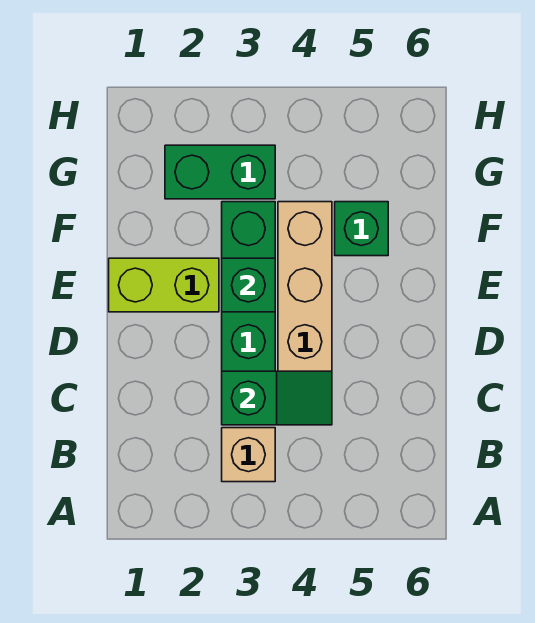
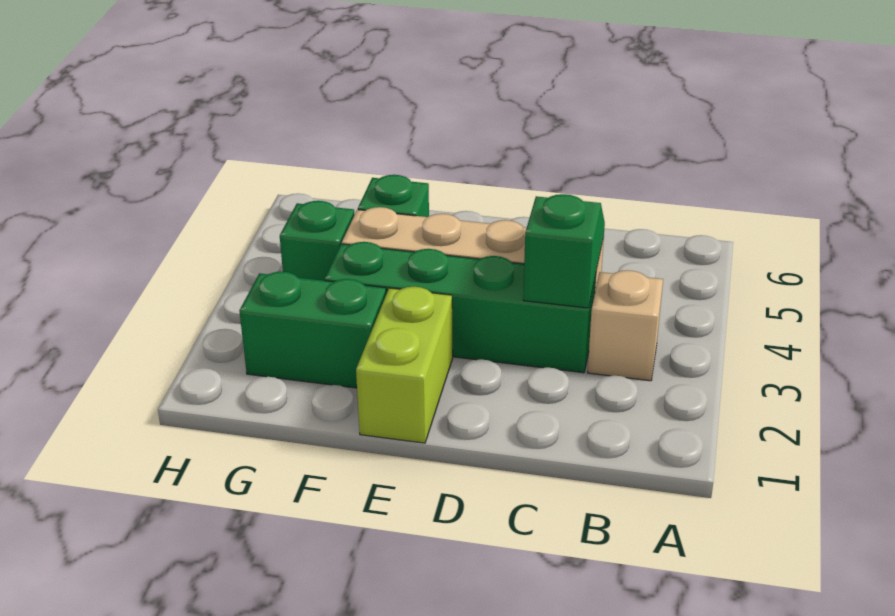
green brick E3 level 2 -> green brick G4 level 1
green brick G2:G3 level 1 -> green brick F2:G2 level 1

